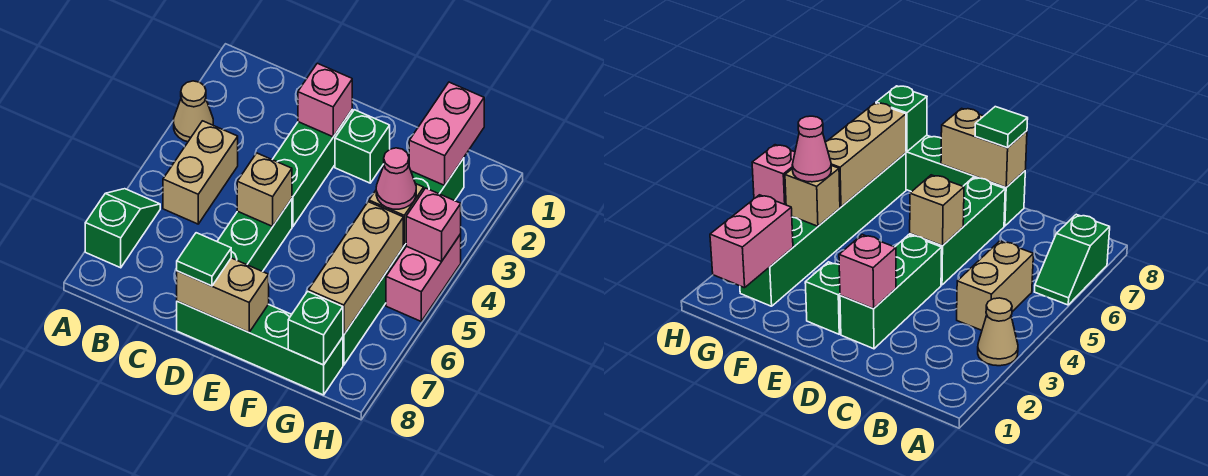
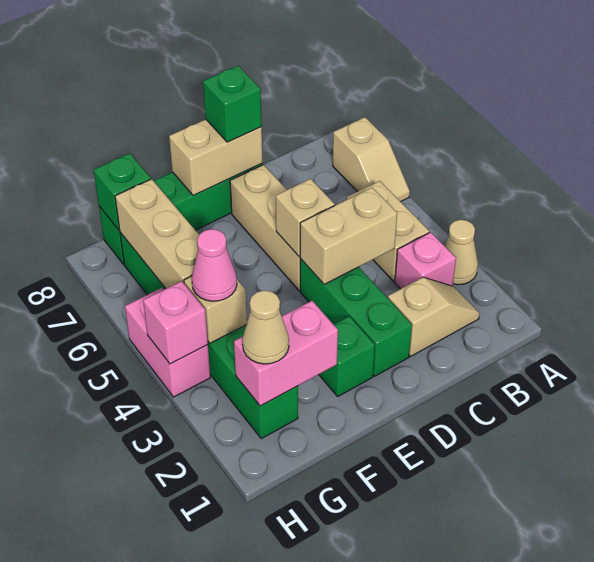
green slope A6:A7 level 1 top 7 -> tan slope A6:A7 level 1 top 7
none -> tan slope B2:C2 level 1 top C
none -> tan brick C4:D4 level 2
pink brick D2 level 2 -> pink brick B3 level 1
green brick D5:D7 level 1 -> tan brick D5:D7 level 1
green tile D8 level 3 -> green brick D8 level 3
pink brick G1:G2 level 2 -> pink brick F2:G2 level 2
none -> tan cone G2 level 3

